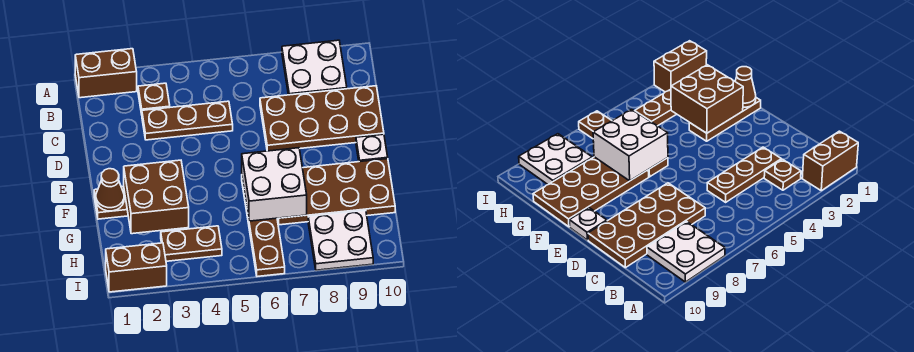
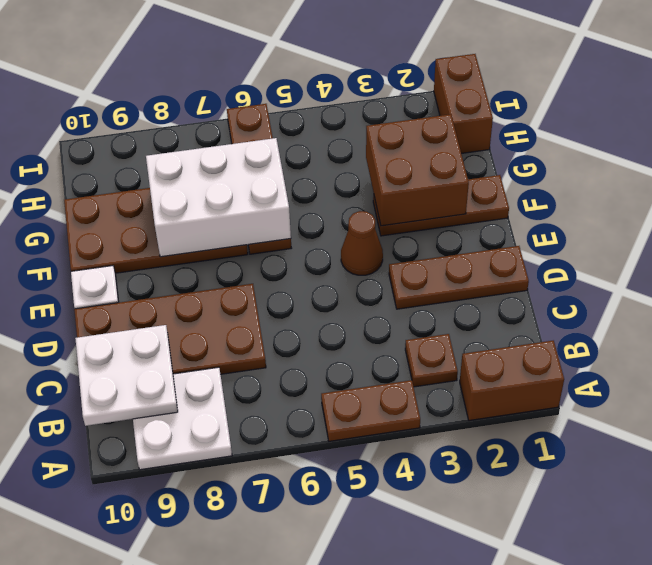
brown plate C3:C5 level 1 -> brown plate D1:D3 level 1
brown cone F1 level 2 -> brown cone E4 level 1
white brick F6:G7 level 2 -> white brick F6:G8 level 2
brown plate H3:H4 level 1 -> brown plate A4:A5 level 1
white plate H8:I9 level 1 -> white plate B9:C10 level 2
brown brick I1:I2 level 1 -> brown brick H1:I1 level 1

